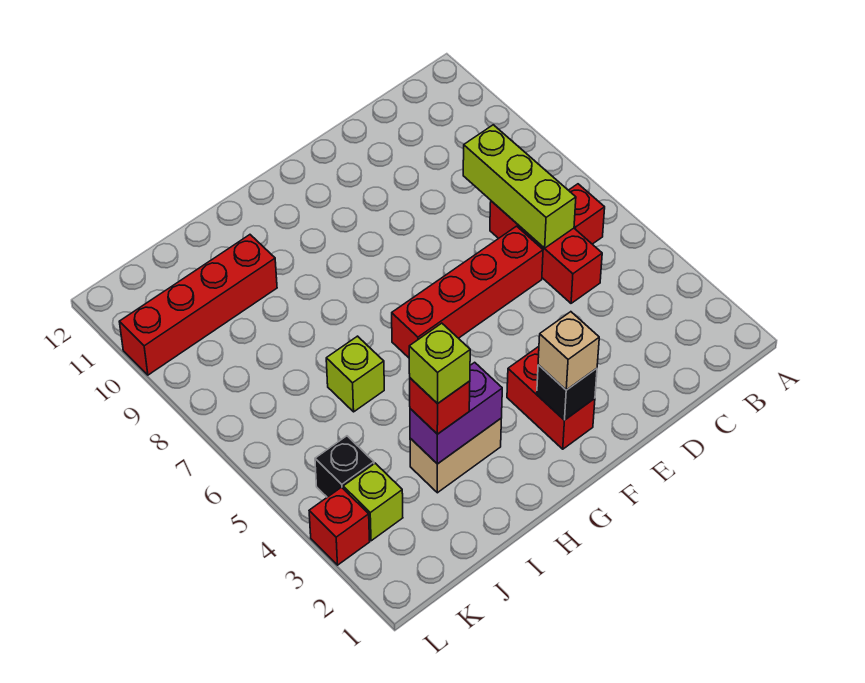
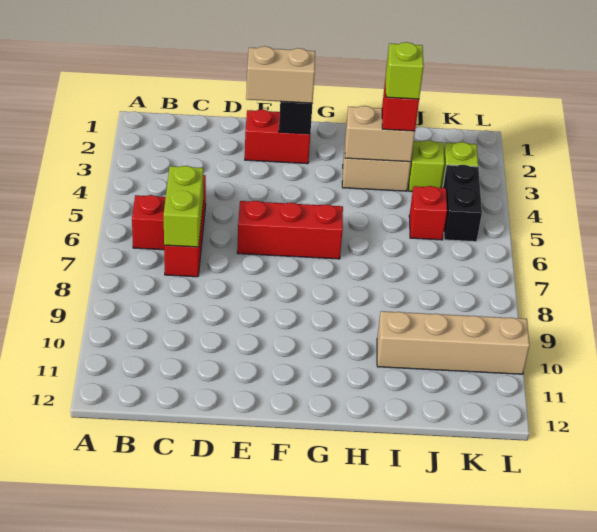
lime brick C6:C8 level 2 -> lime brick C6:C7 level 2
red brick D6:G6 level 1 -> red brick E6:G6 level 1
red brick F2:F3 level 1 -> red brick E2:F2 level 1
tan brick F2 level 3 -> tan brick E2:F2 level 3
purple brick H3:I3 level 2 -> tan brick H3:I3 level 2
lime brick I6 level 1 -> lime brick J3 level 1
red brick I10:L10 level 1 -> tan brick I10:L10 level 1
black brick K4 level 1 -> black brick K4:K5 level 1
red brick L3 level 1 -> red brick J5 level 1

